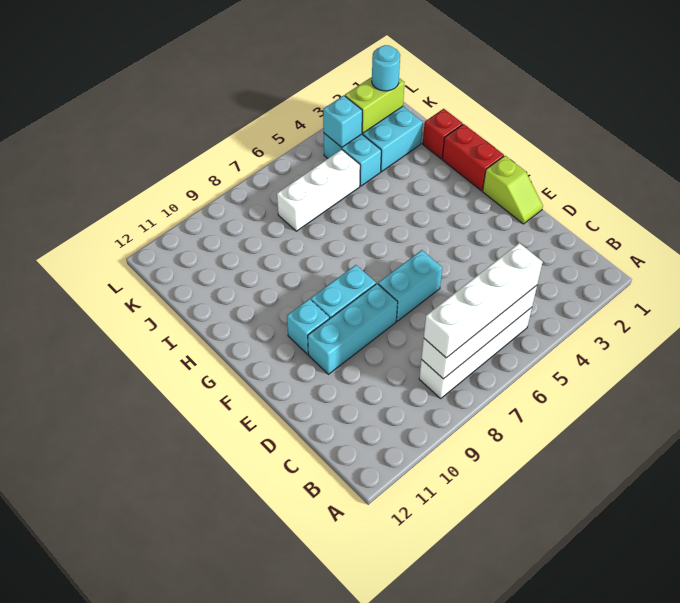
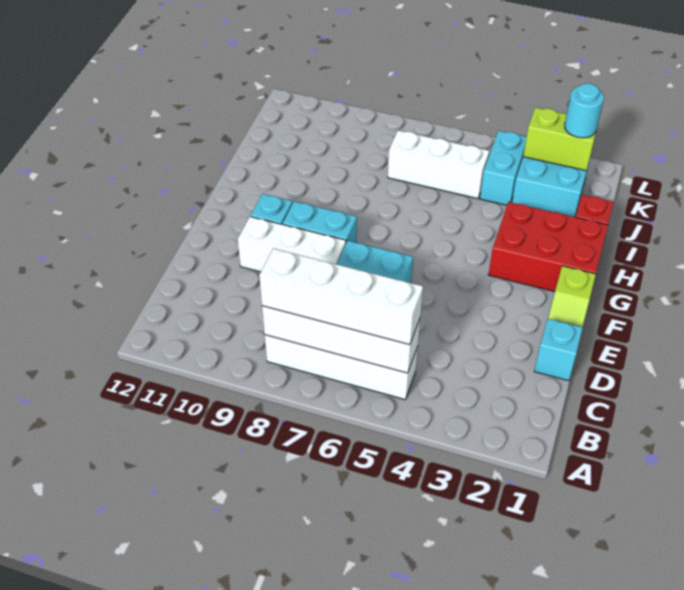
cyan brick E8:E10 level 1 -> white brick E8:E10 level 1
red brick G1:H1 level 1 -> red brick G1:H3 level 1
cyan brick K4 level 2 -> cyan brick D1 level 1

